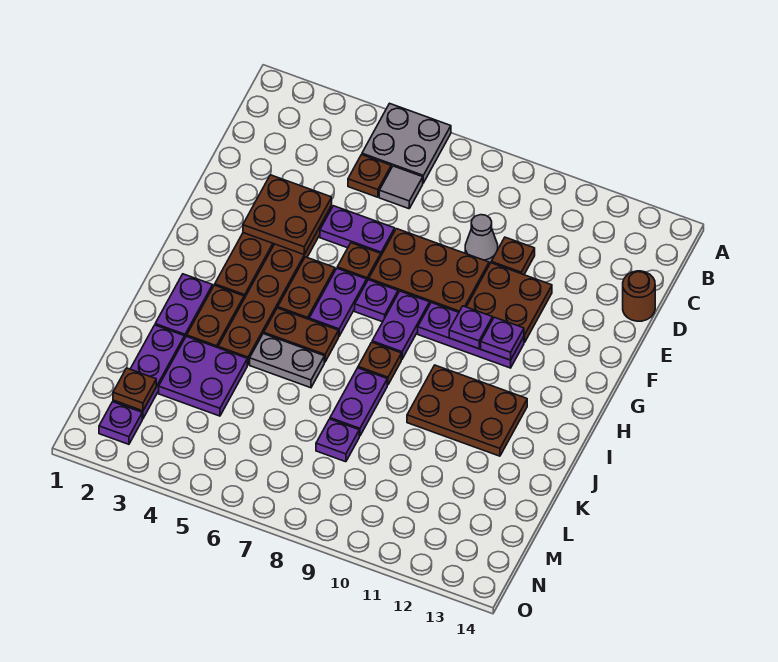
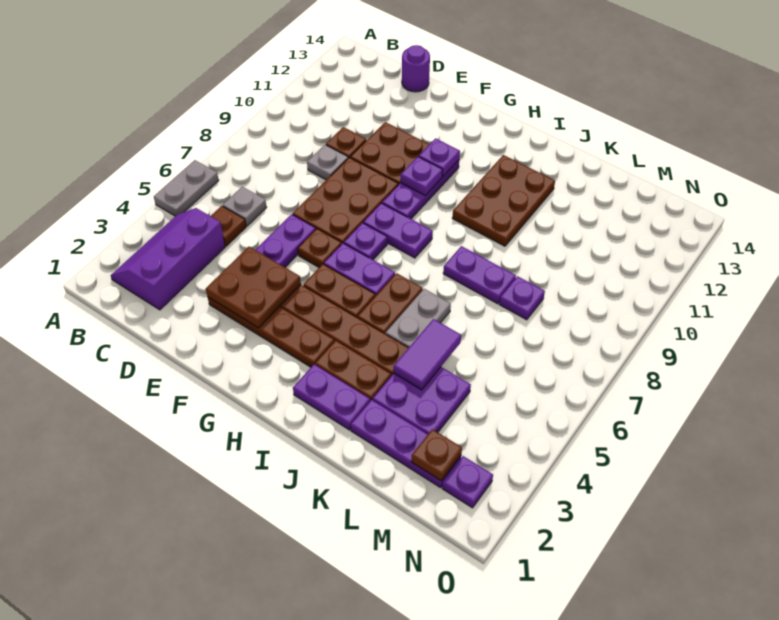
grey plate A5:B6 level 1 -> grey plate A5:A6 level 1
none -> purple slope B2:C4 level 1 top C
grey tile C6 level 1 -> grey plate C6 level 1
grey cone D9 level 1 -> grey plate D9 level 1
brown round brick D14 level 1 -> purple round brick D14 level 1
brown plate I8 level 1 -> none
none -> purple tile K4:K5 level 2

